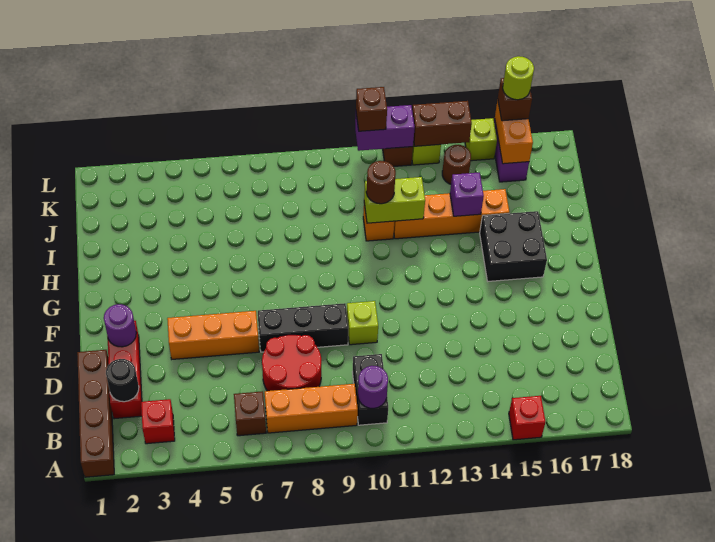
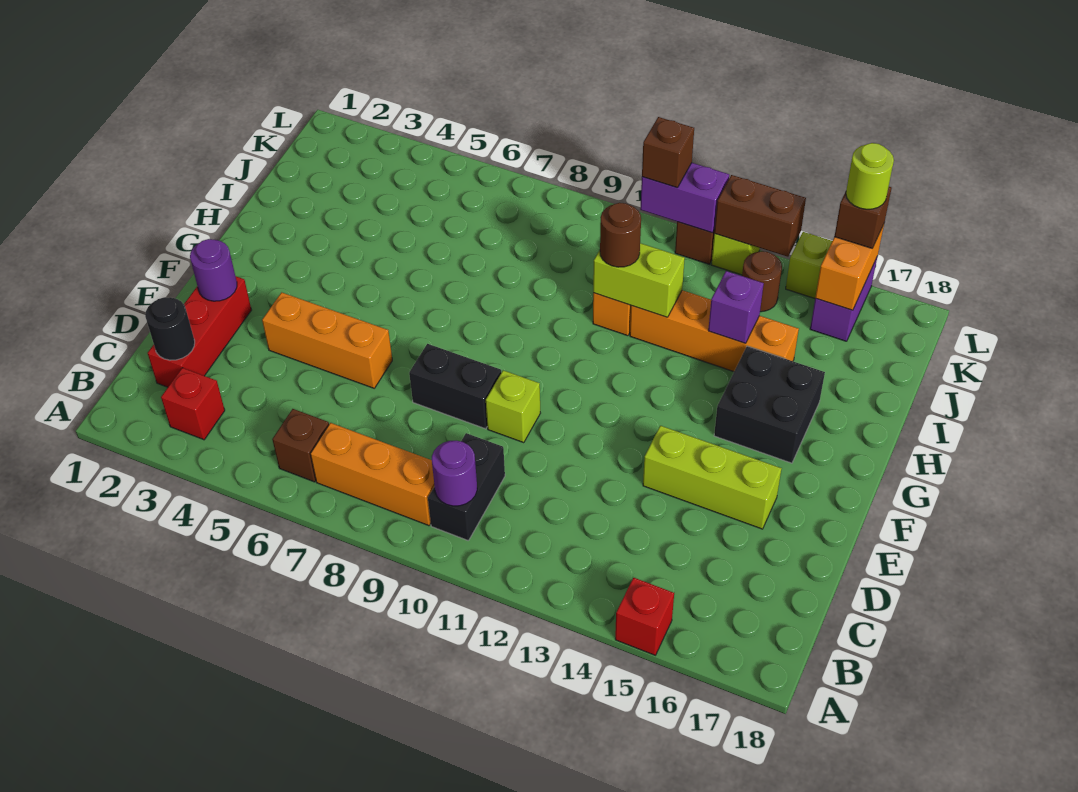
brown brick A1:D1 level 1 -> none
red round brick C7:D8 level 1 -> none
black brick E7:E9 level 1 -> black brick E8:E9 level 1
none -> lime brick E14:E16 level 1

